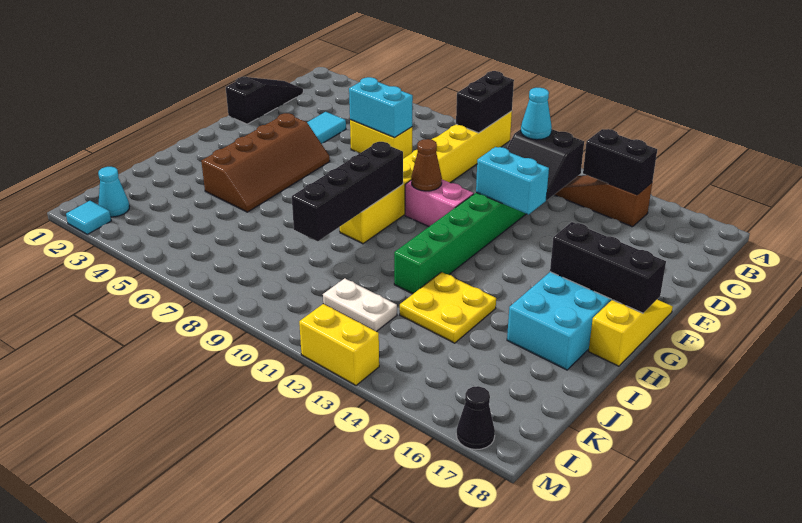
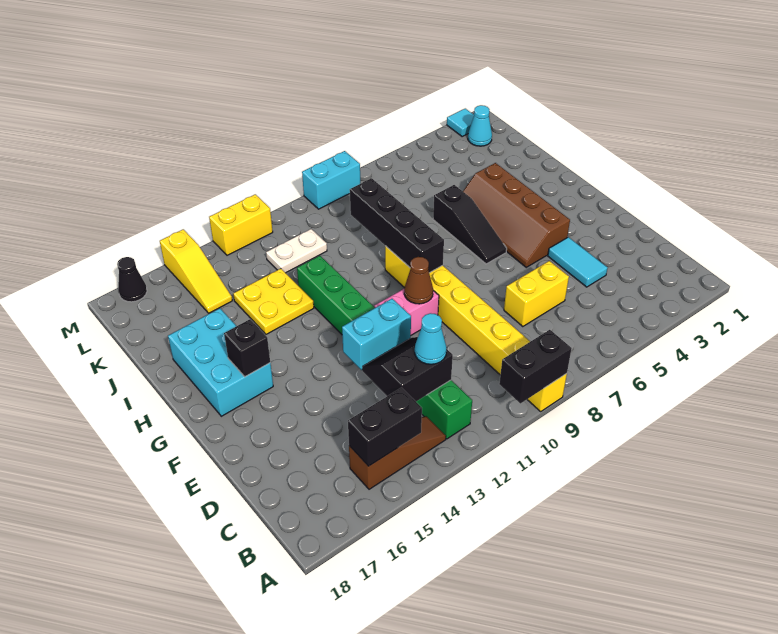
black brick A9:B9 level 2 -> black brick A9:A10 level 2
black slope C1:E1 level 1 top E -> black slope G6:I6 level 1 top I
cyan brick D6:D7 level 2 -> cyan brick M8:M9 level 1
yellow slope F18:H18 level 1 top H -> yellow slope K15:M15 level 1 top M
black brick G16:G18 level 2 -> black brick G16 level 2

